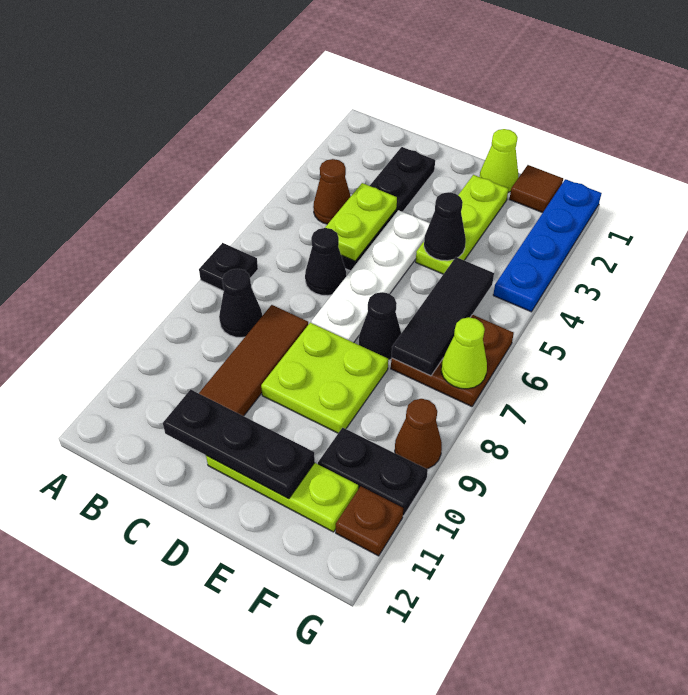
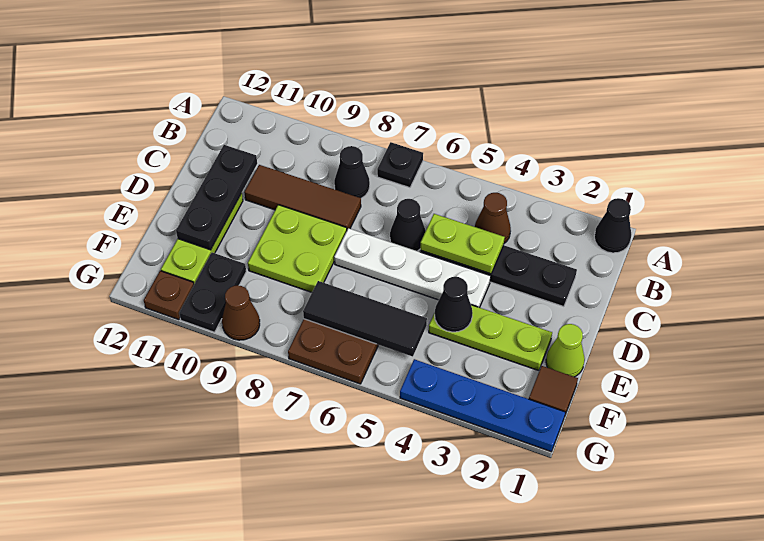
black cone E7 level 1 -> black cone A1 level 1
lime cone G7 level 2 -> none

